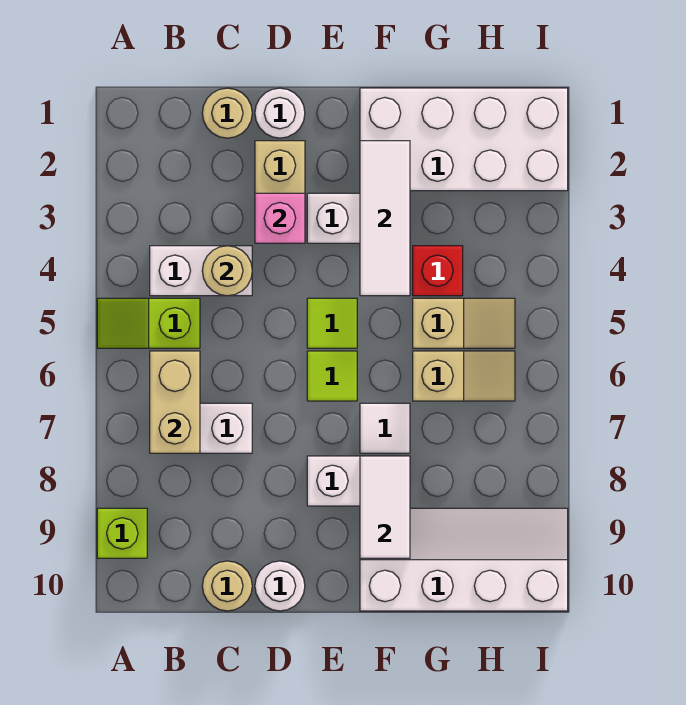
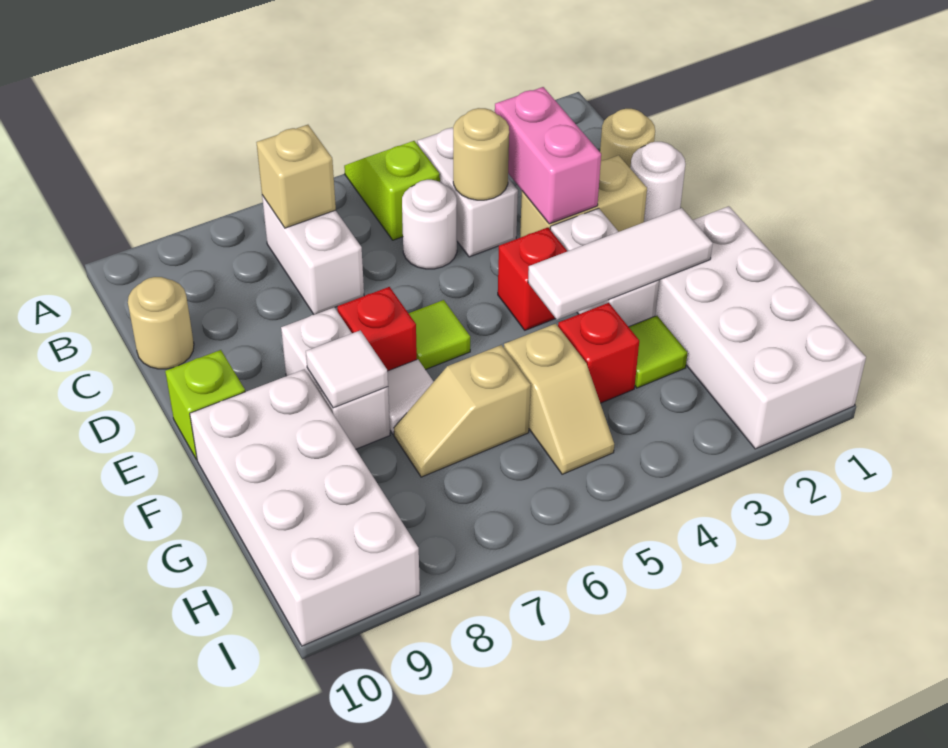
lime brick A9 level 1 -> lime brick E10 level 1
tan brick B6:B7 level 2 -> tan brick B7 level 2
pink brick D3 level 2 -> pink brick C3:D3 level 2
white round brick D10 level 1 -> white round brick C5 level 1
none -> red brick E4 level 1
lime tile E5 level 1 -> lime tile G3 level 1
none -> red brick E7 level 1
white tile F8:F9 level 2 -> white tile F8 level 2
white slope F9:I10 level 1 top 10 -> white brick F9:I10 level 1
tan slope G6:H6 level 1 top G -> tan slope G6:G7 level 1 top 6

